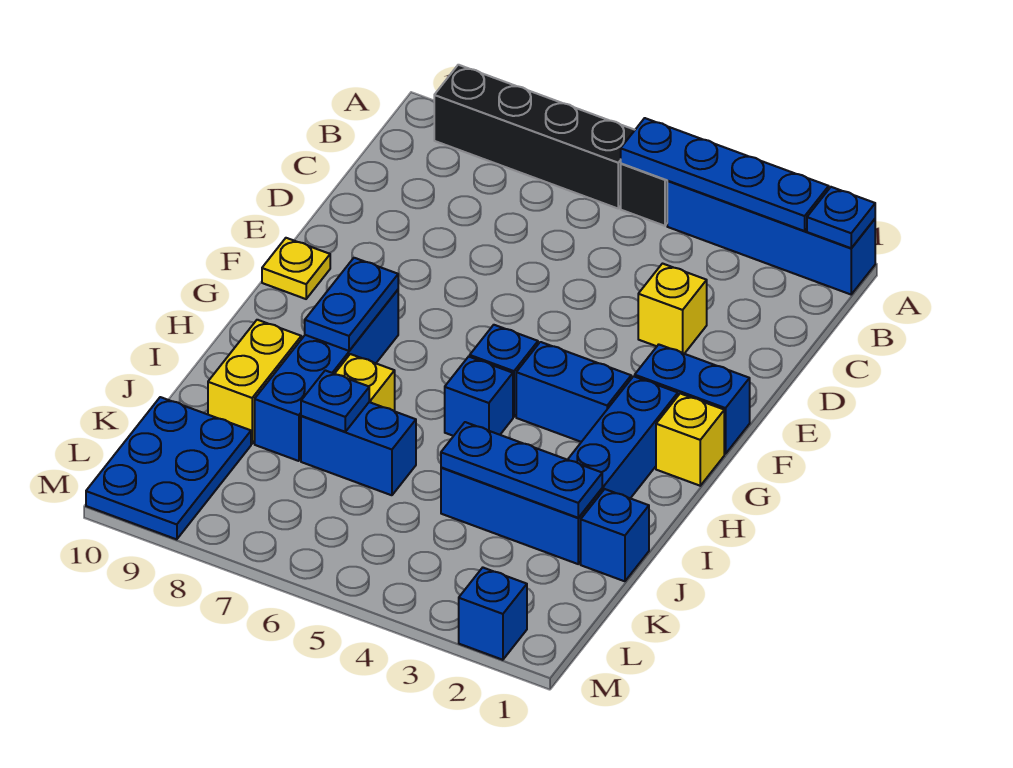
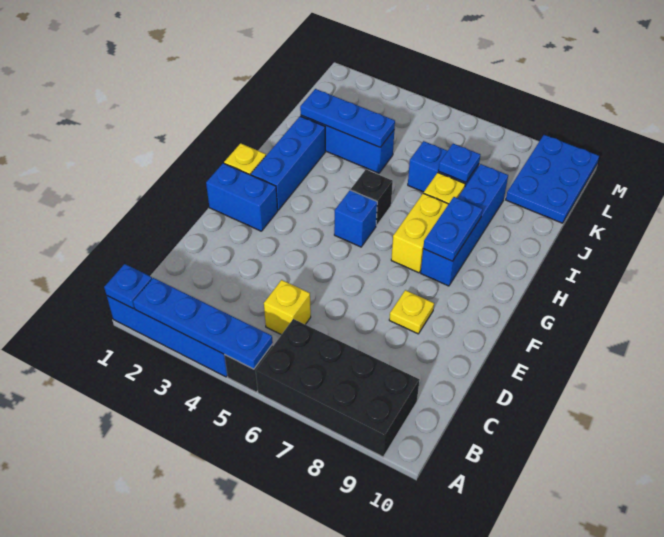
black brick A6:A9 level 1 -> black brick A6:B9 level 1
yellow brick D3 level 1 -> yellow brick C5 level 1
yellow plate F10 level 1 -> yellow plate E8 level 1
blue brick G3:G4 level 1 -> none
blue brick H5 level 1 -> black brick H5 level 1
yellow brick I9:J9 level 1 -> yellow brick G7:H7 level 1
blue brick J1 level 1 -> none
blue brick M2 level 1 -> none

